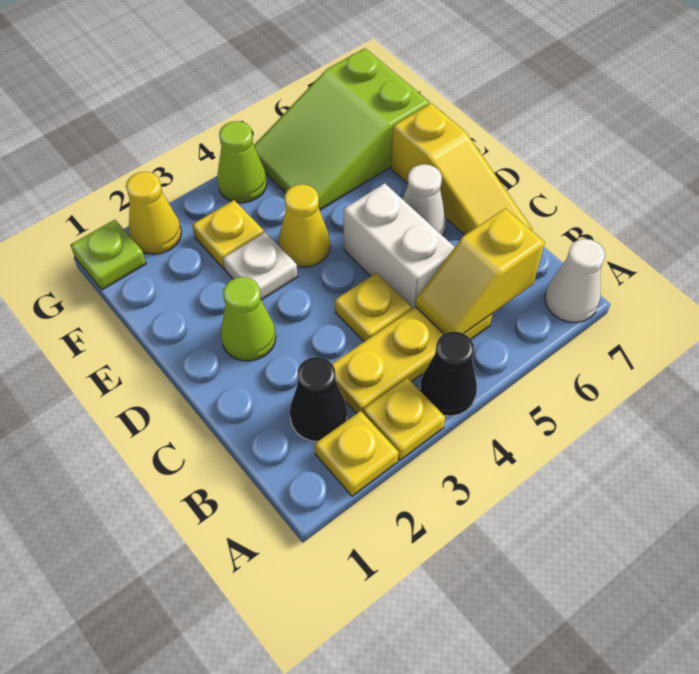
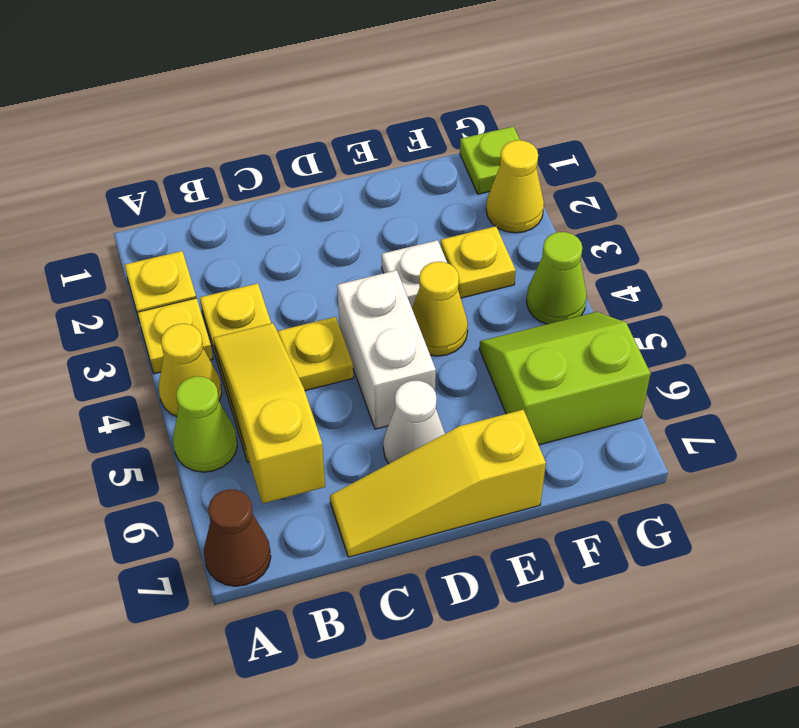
black cone A4 level 1 -> yellow cone A4 level 1
white cone A7 level 1 -> brown cone A7 level 1
black cone B2 level 1 -> none
yellow slope B5:B6 level 2 top 6 -> yellow slope B4:B6 level 2 top 6
white brick C5:D5 level 1 -> white brick D4:D5 level 1
lime cone D2 level 1 -> lime cone A5 level 1
lime slope F5:G7 level 1 top 7 -> lime slope F5:G6 level 1 top 6

